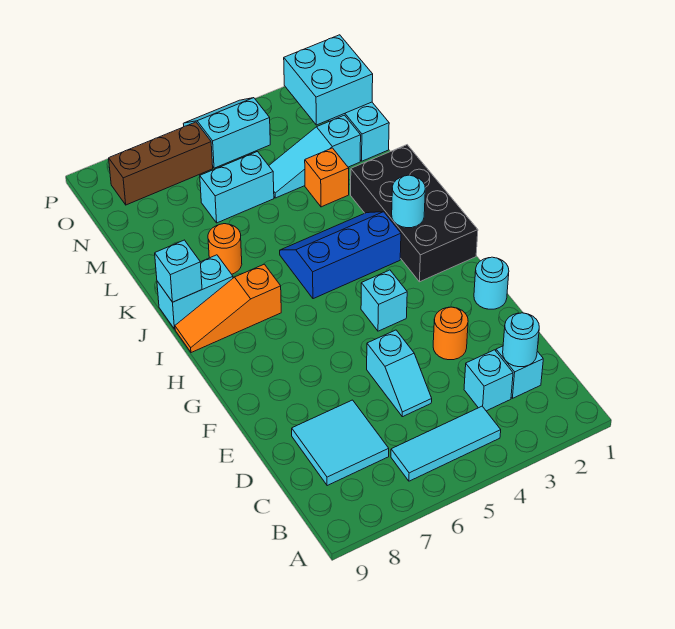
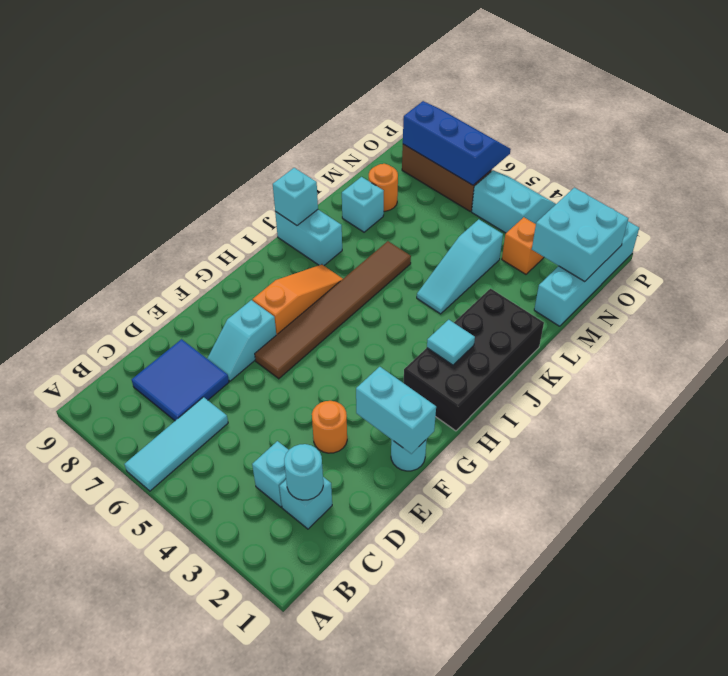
cyan tile B4:B6 level 1 -> cyan tile A6:C6 level 1
cyan tile C7:D8 level 1 -> blue tile C7:D8 level 1
cyan slope D5:E5 level 1 top E -> cyan slope E7:F7 level 1 top F
none -> brown tile F6:K6 level 1
cyan brick G4 level 1 -> cyan brick L8 level 1
cyan round brick I2 level 2 -> cyan tile I2 level 2
blue slope I3:J5 level 1 top I -> blue slope O6:P8 level 2 top O
orange slope I7:I9 level 1 top 7 -> orange slope G7:I7 level 1 top G
orange round brick K7 level 1 -> orange round brick M8 level 1
orange brick L3 level 1 -> orange brick N3 level 1
cyan slope M2:M4 level 1 top 2 -> cyan slope K4:M4 level 1 top M
cyan brick M5:M6 level 1 -> cyan brick F1:F2 level 2

